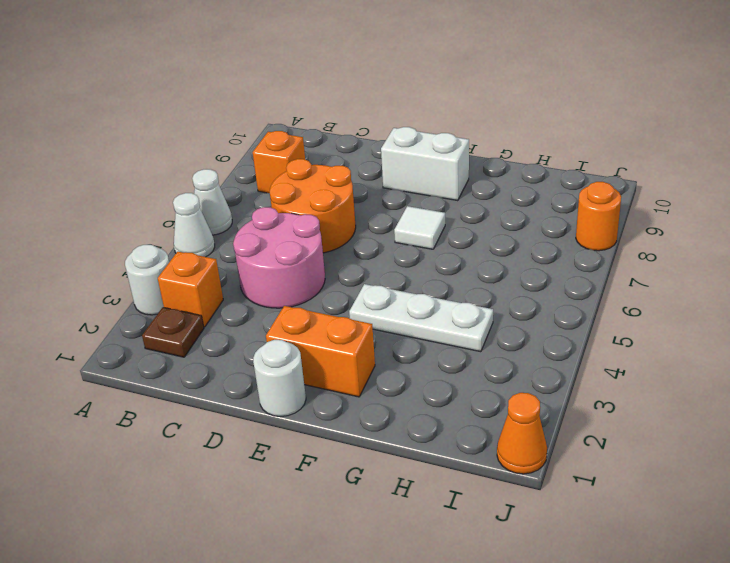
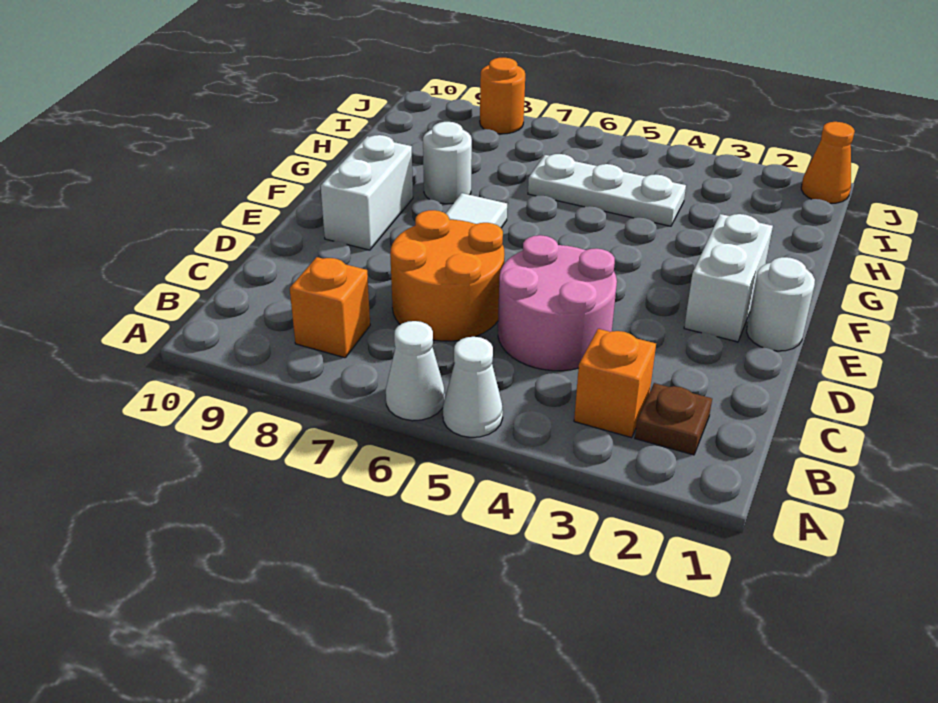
white round brick A3 level 1 -> white round brick G8 level 1
orange brick E2:F2 level 1 -> white brick E2:F2 level 1
white plate F4:H4 level 1 -> white plate H4:H6 level 1

